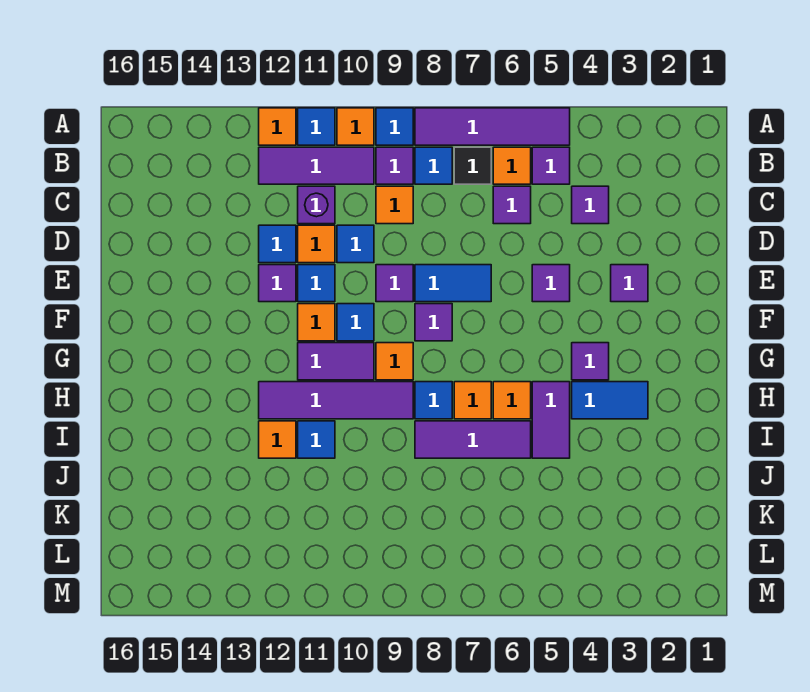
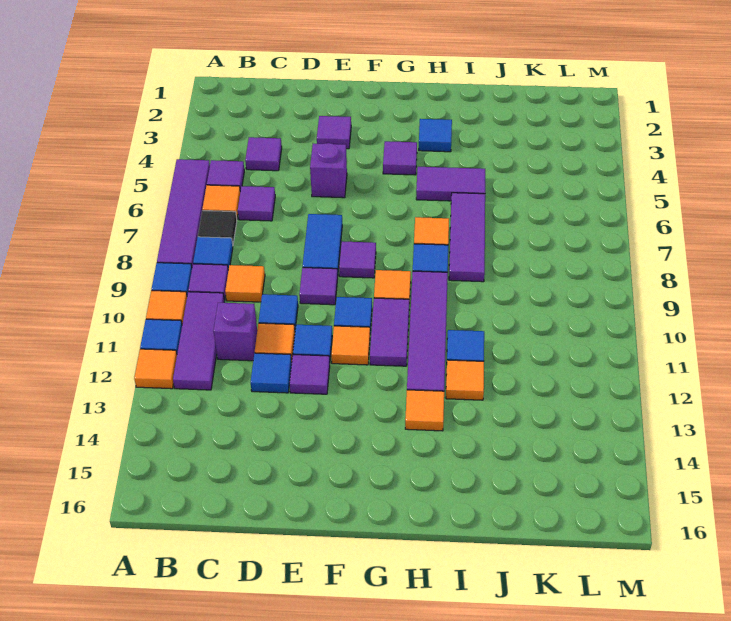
purple tile E5 level 1 -> purple brick E5 level 1
blue tile H3:H4 level 1 -> blue tile H3 level 1
orange tile H6 level 1 -> orange tile H13 level 1

